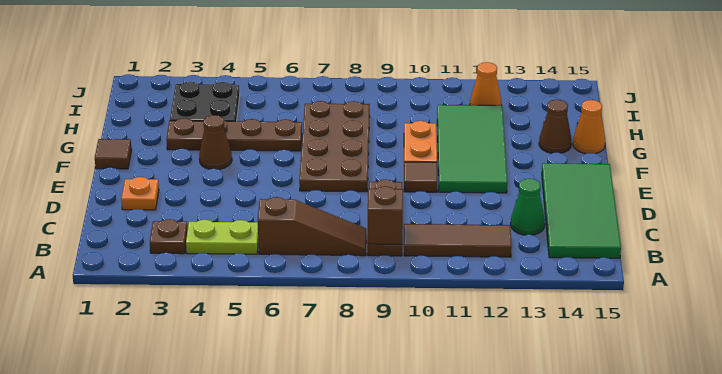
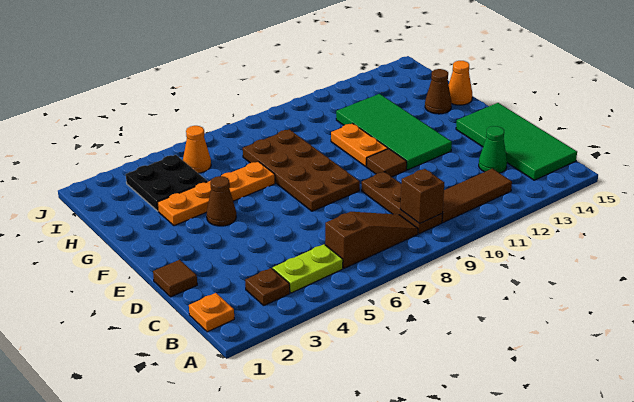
orange plate D2 level 1 -> orange plate B1 level 1
brown tile F1 level 1 -> brown tile D1 level 1
brown plate G3:G6 level 1 -> orange plate G3:G6 level 1
orange cone I12 level 1 -> orange cone I5 level 1

